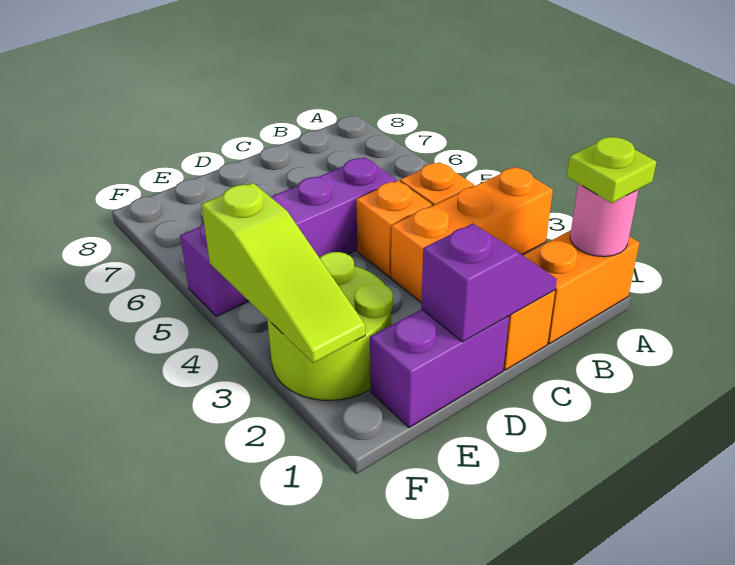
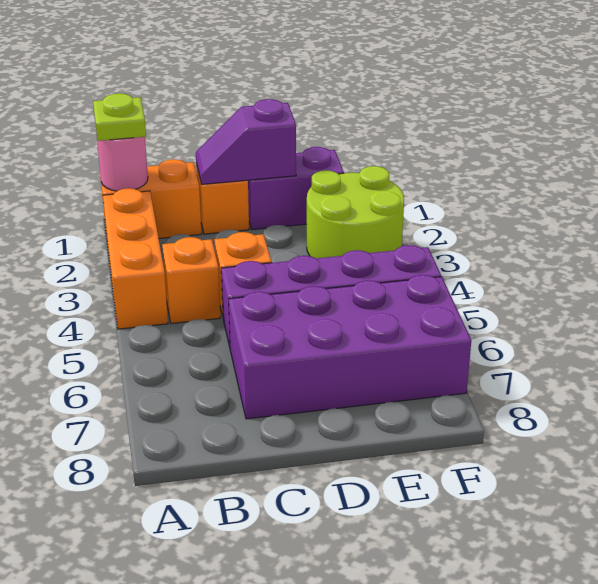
orange brick A3:C3 level 1 -> orange brick A2:A4 level 1
none -> purple brick C6:F7 level 1
lime slope F2:F4 level 2 top 4 -> none

